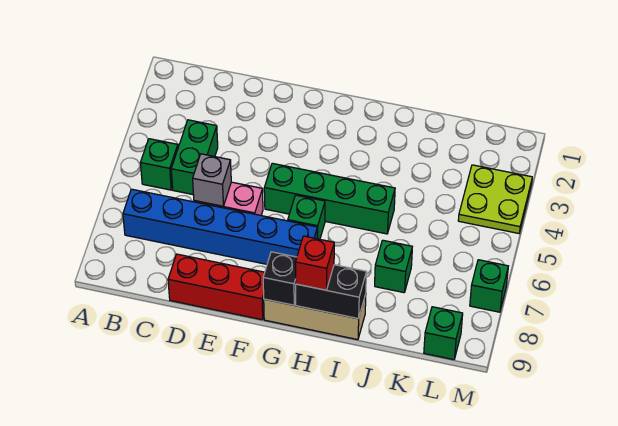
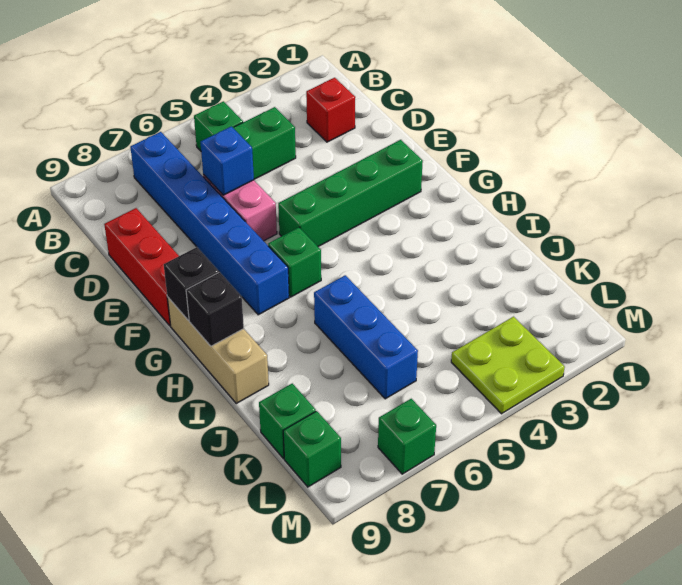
grey brick D6 level 2 -> blue brick D6 level 2
green brick F5:I5 level 1 -> green brick F2:F5 level 1
black brick H9:I9 level 2 -> black brick H9 level 2
red brick H9 level 3 -> red brick C2 level 1
none -> blue brick I6:K6 level 1
green brick J7 level 1 -> green brick K9 level 1

